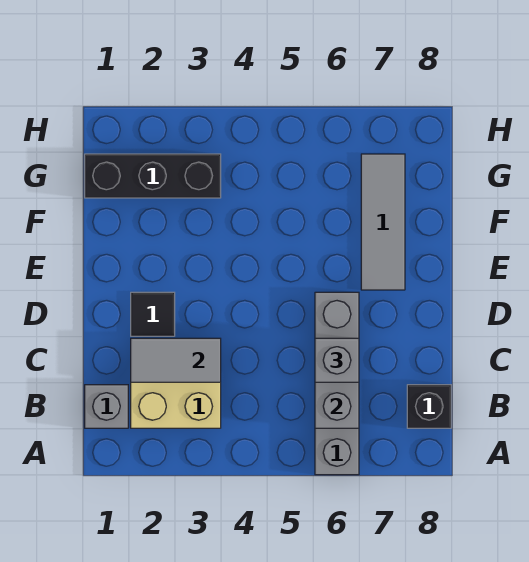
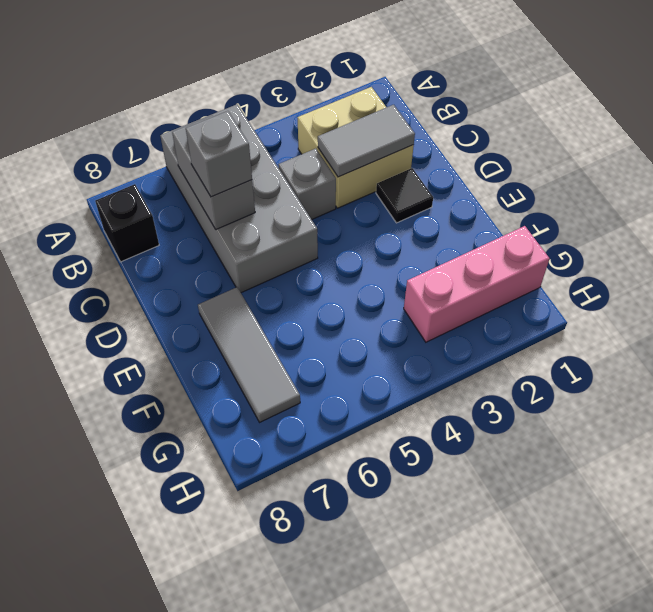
grey brick A6:D6 level 1 -> grey brick A5:D6 level 1
grey brick B1 level 1 -> grey brick C4 level 1
black brick G1:G3 level 1 -> pink brick G1:G3 level 1

